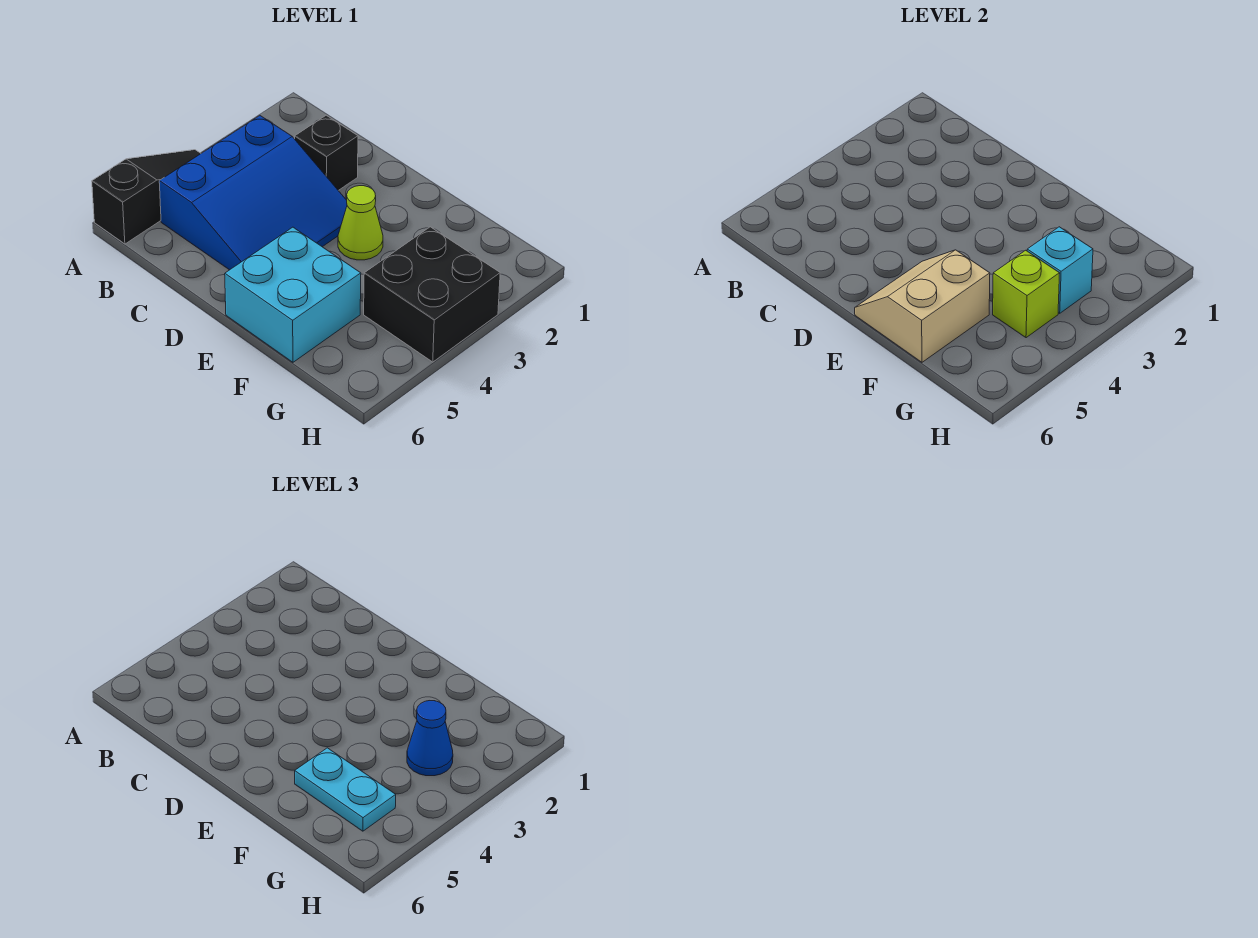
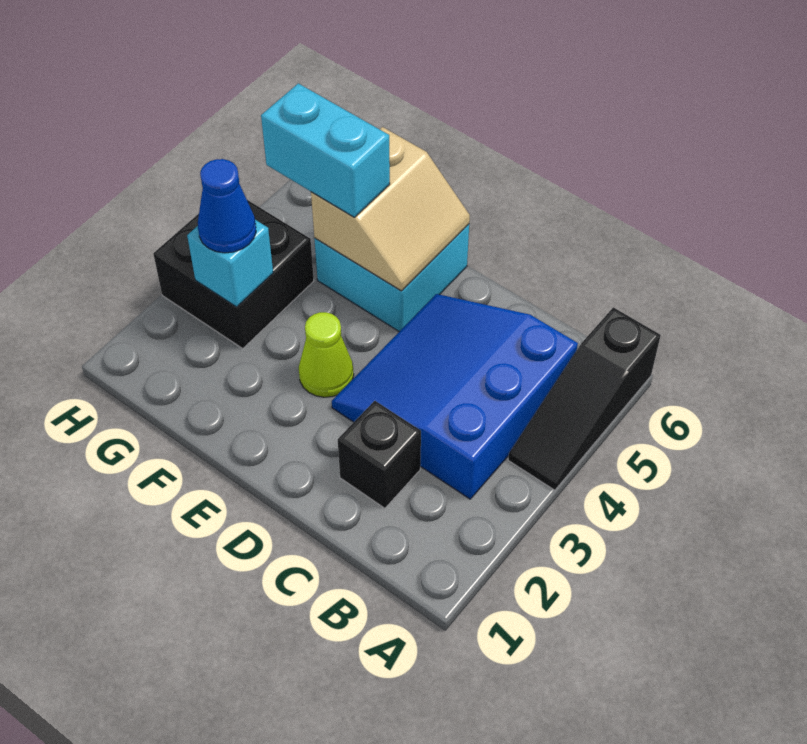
cyan plate F5:G5 level 3 -> cyan brick F5:G5 level 3
lime brick G4 level 2 -> none

